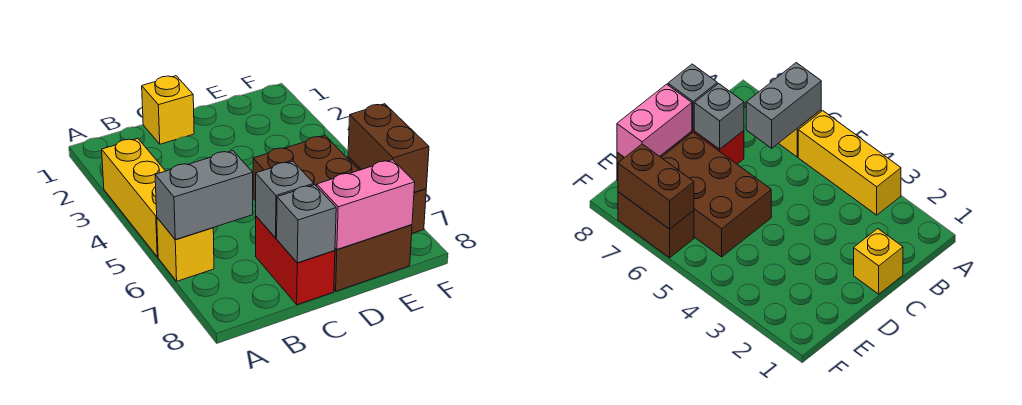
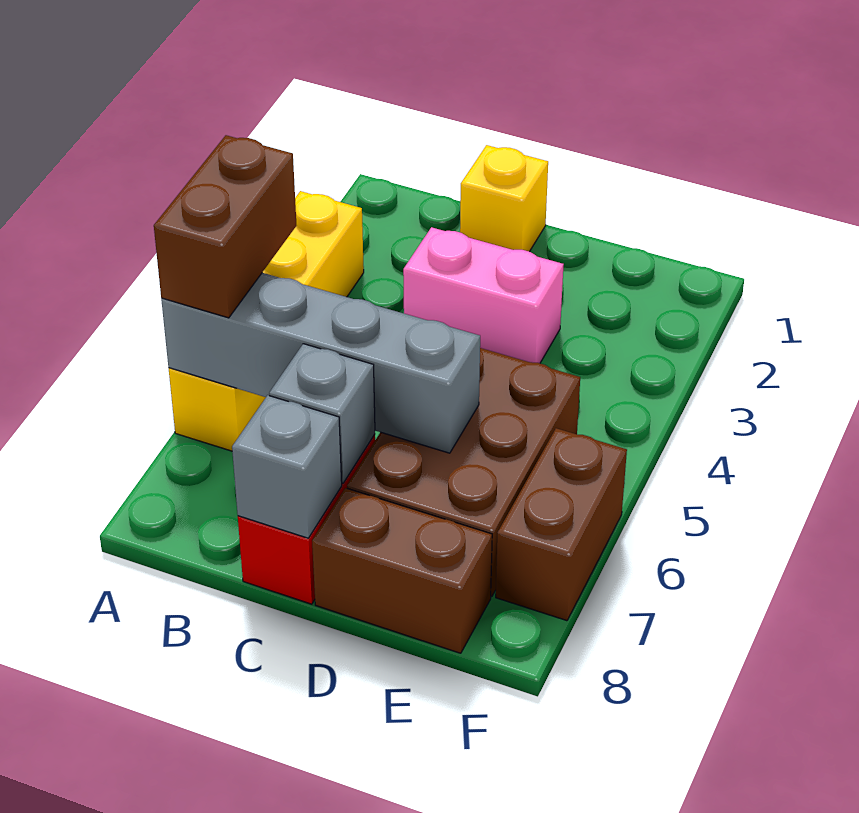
grey brick A6:B6 level 2 -> grey brick A6:D6 level 2
pink brick D8:E8 level 2 -> pink brick C3:D3 level 1
brown brick F6:F7 level 2 -> brown brick A5:A6 level 3

